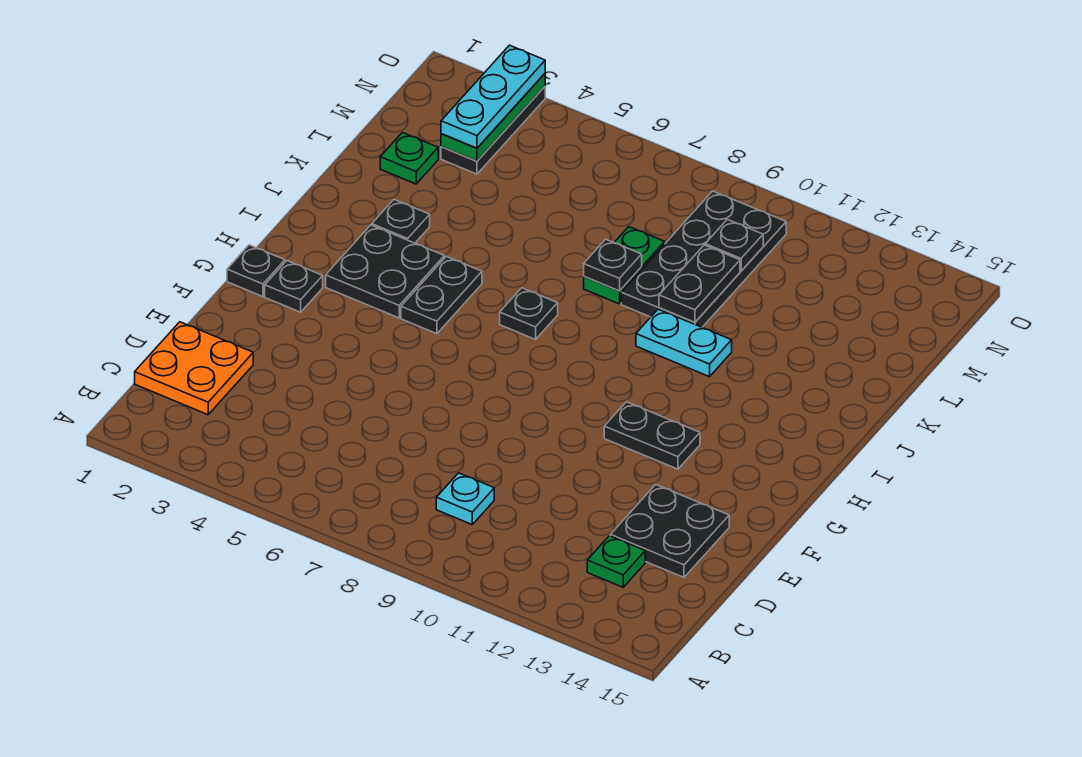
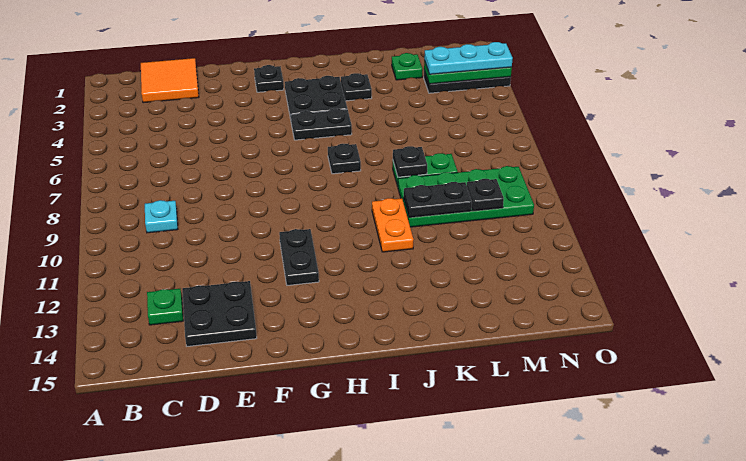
orange plate C1:D2 level 1 -> orange tile C1:D2 level 1
black plate G1 level 1 -> none
cyan plate J10:J11 level 1 -> orange plate J10:J11 level 1
black plate K9:N10 level 1 -> green plate K9:N10 level 1

